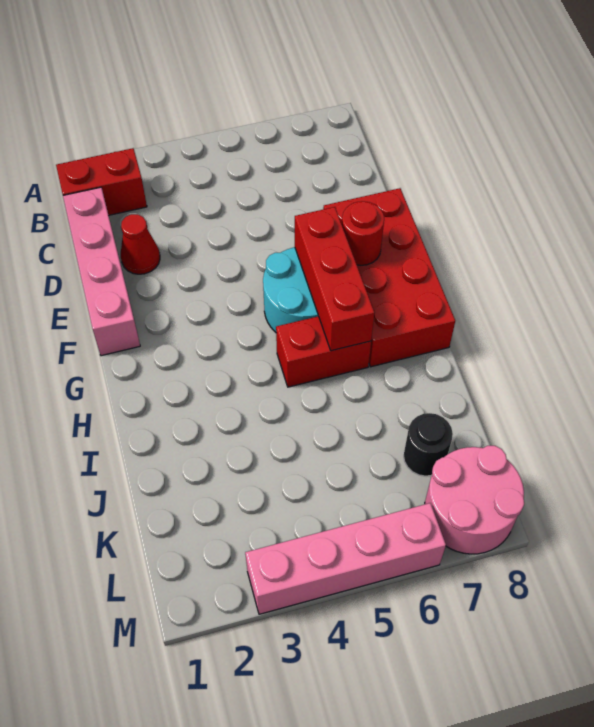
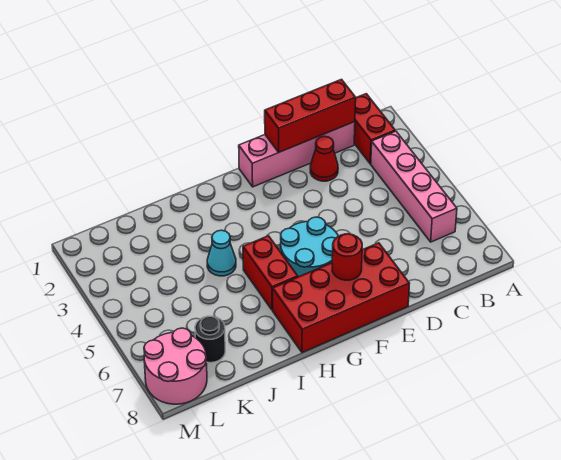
red brick F6:H6 level 2 -> red brick C1:E1 level 2
none -> cyan cone I4 level 1
pink brick M3:M6 level 1 -> pink brick B3:B6 level 1

